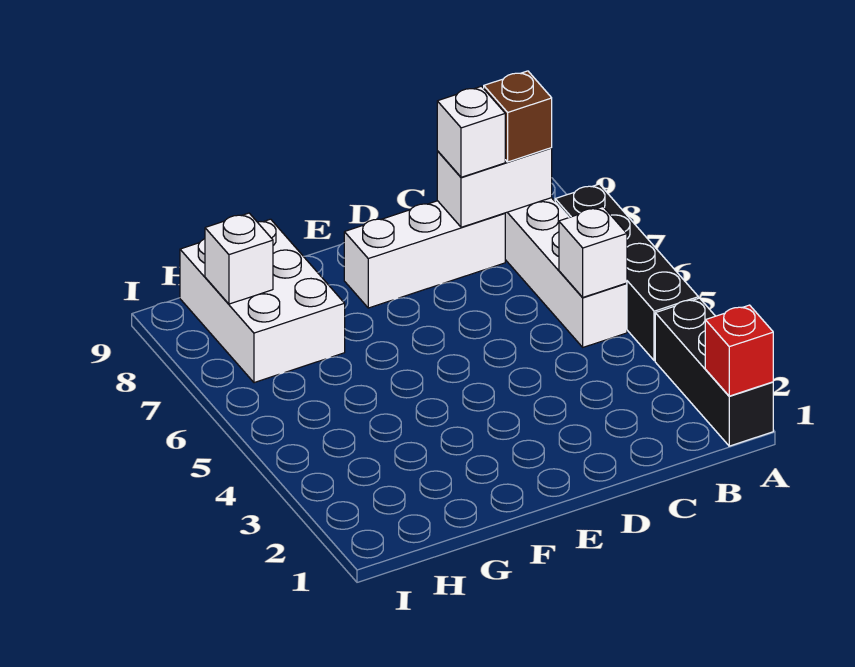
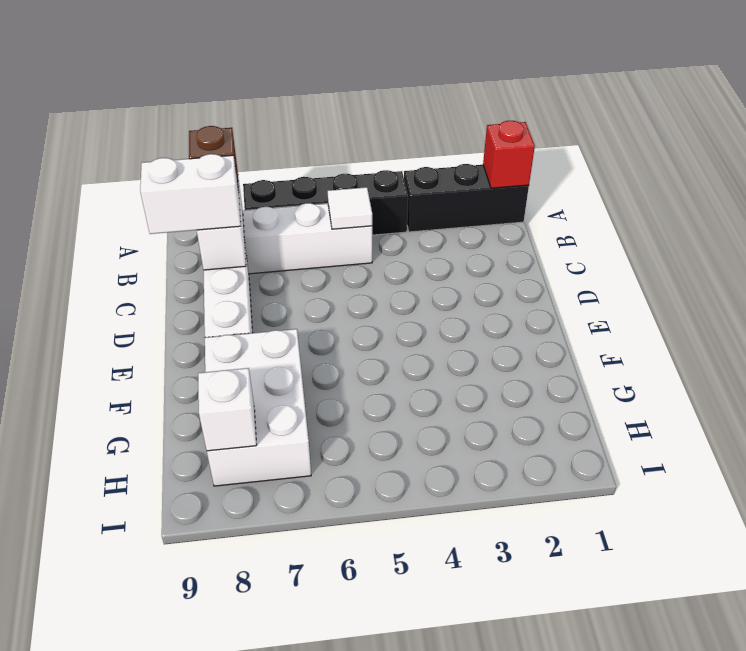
white brick B5 level 2 -> white tile B5 level 2
white brick C8 level 3 -> white brick C8:C9 level 3
white brick G7:H9 level 1 -> white brick F7:H8 level 1

